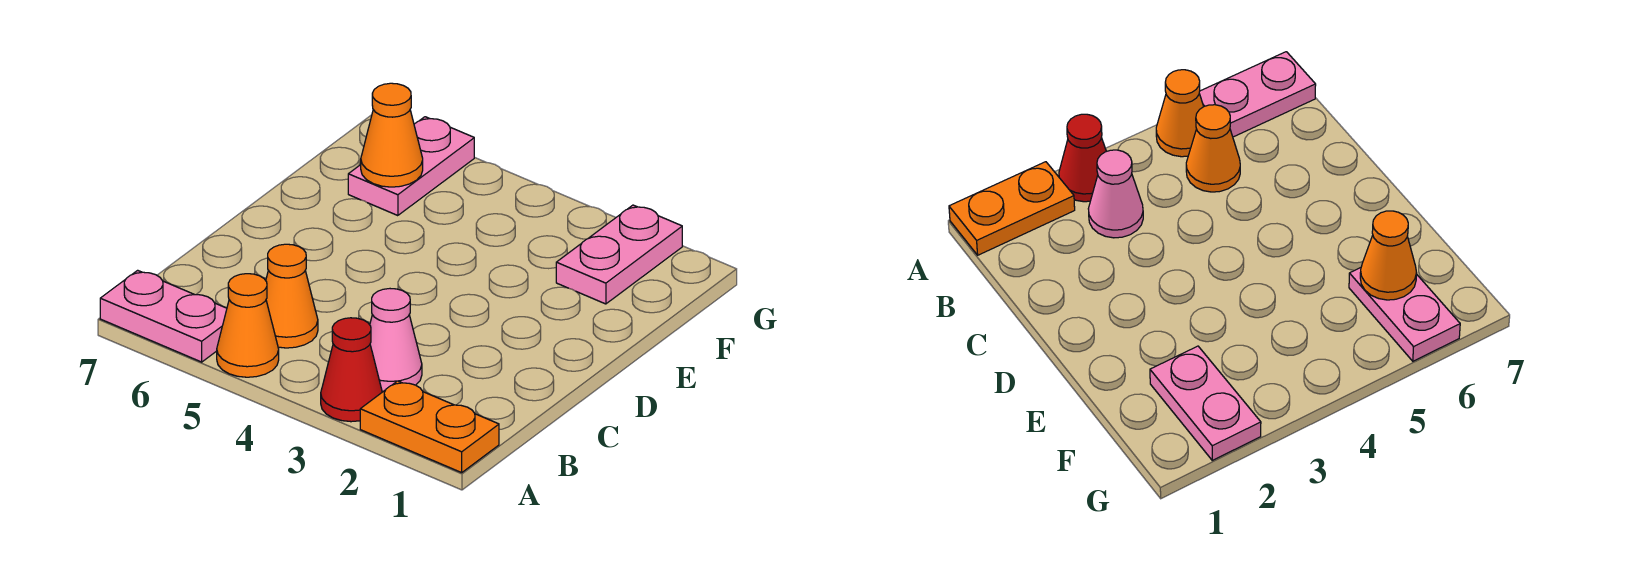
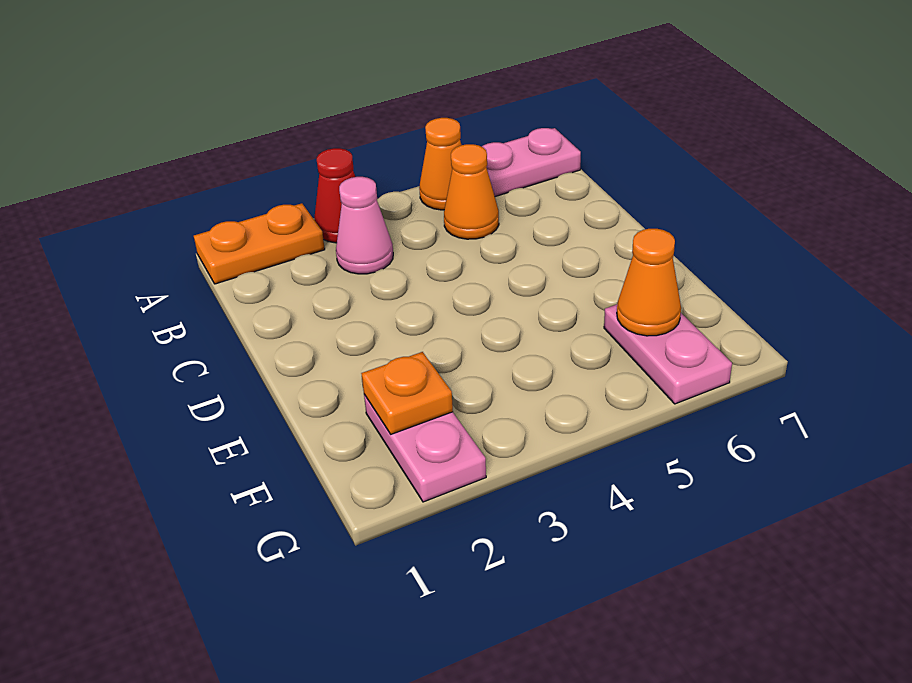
none -> orange plate F2 level 2

